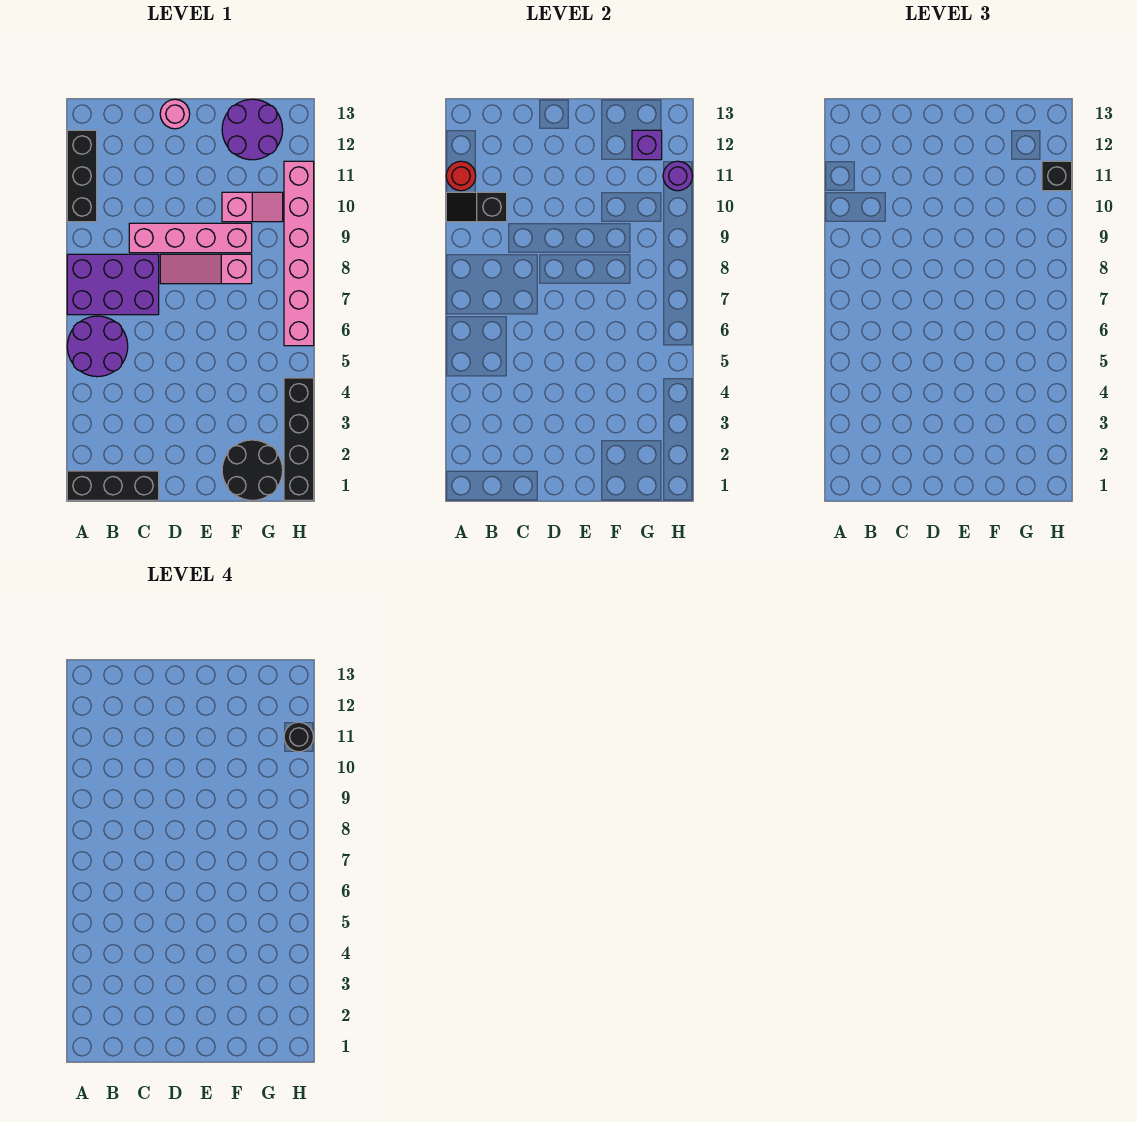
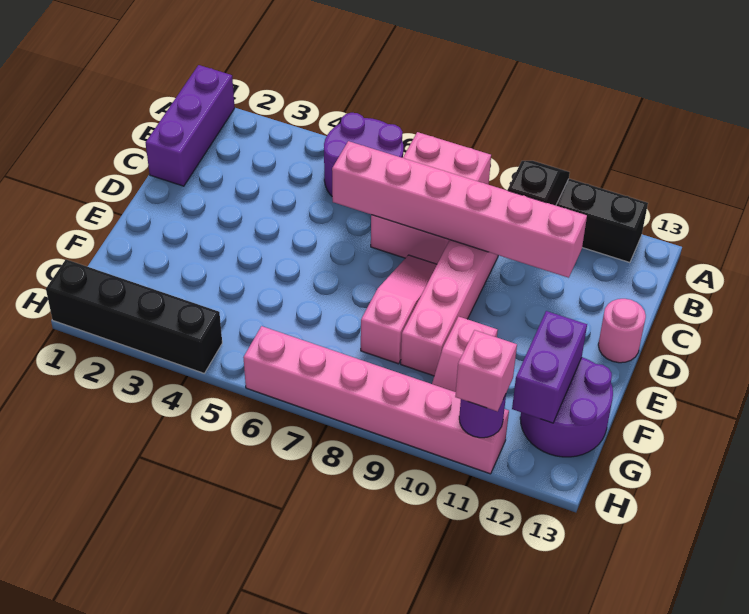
black brick A1:C1 level 1 -> purple brick A1:C1 level 1
purple brick A7:C8 level 1 -> pink brick A7:C8 level 1
red round brick A11 level 2 -> none
none -> pink brick C6:C11 level 2
black round brick F1:G2 level 1 -> none
purple brick G12 level 2 -> purple brick F12:G12 level 2
black brick H11 level 3 -> pink brick H11 level 3
black round brick H11 level 4 -> none

